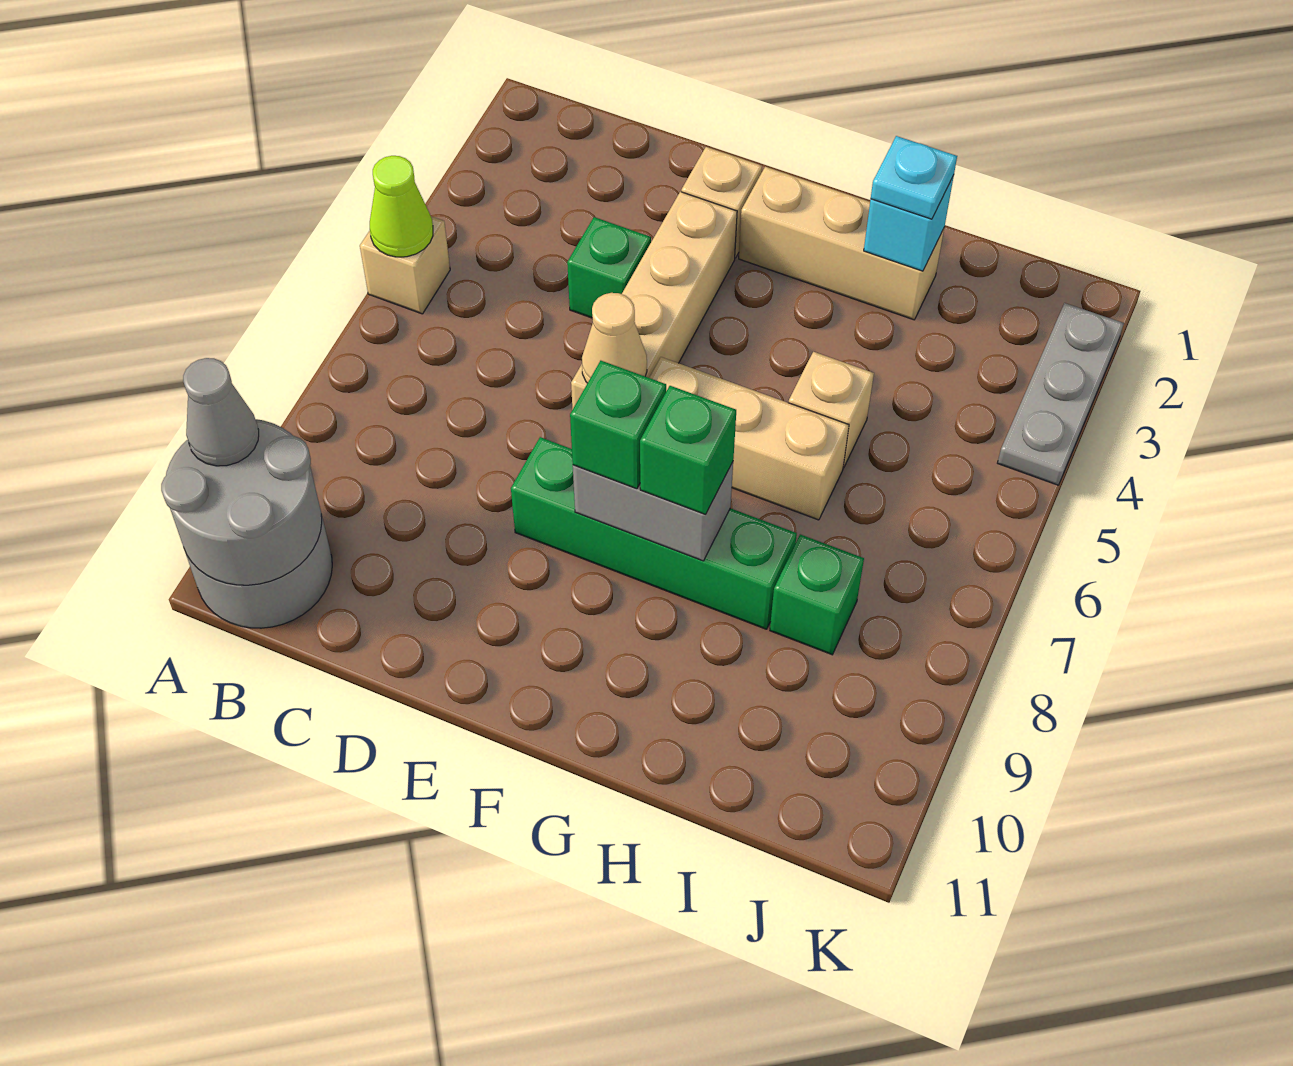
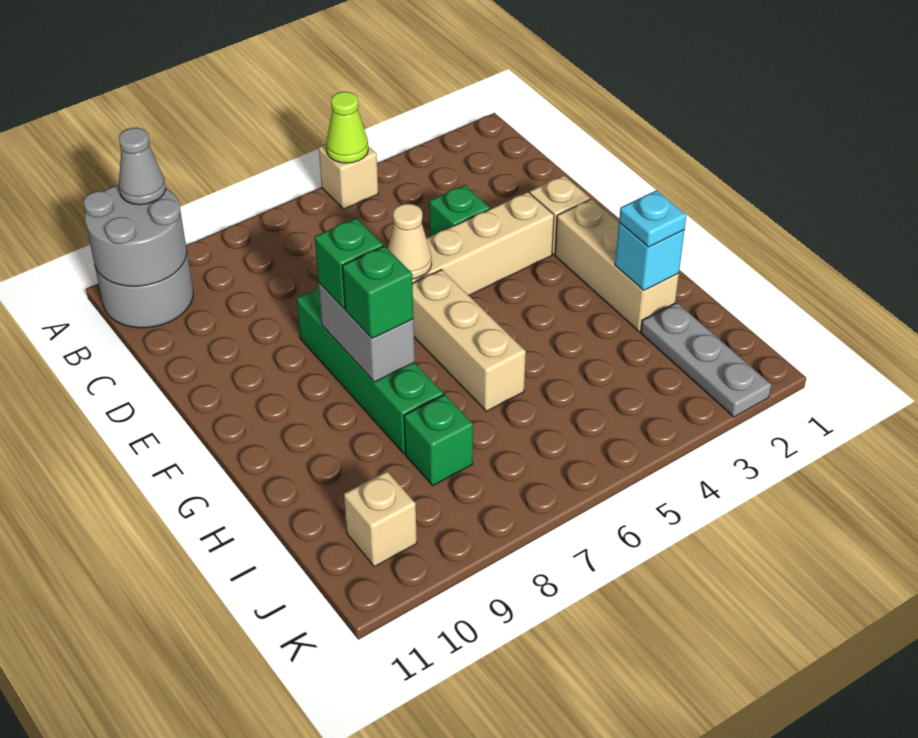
tan brick H5 level 1 -> tan brick J10 level 1
grey plate K2:K4 level 1 -> grey plate I2:K2 level 1

